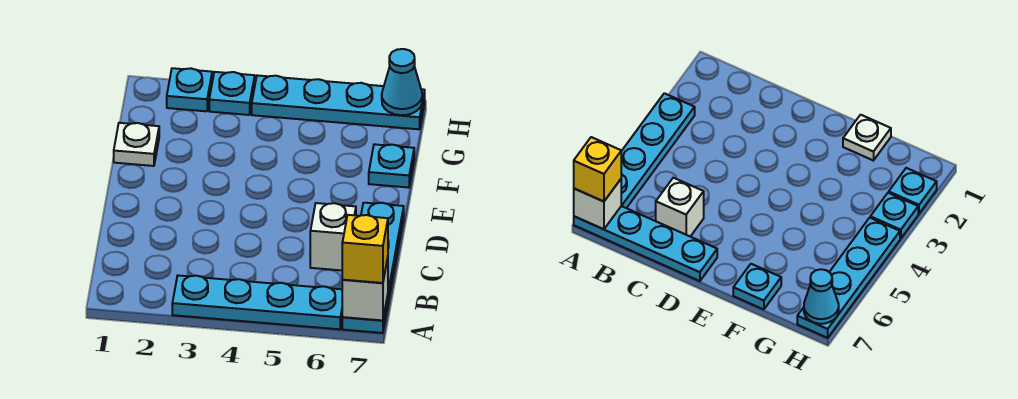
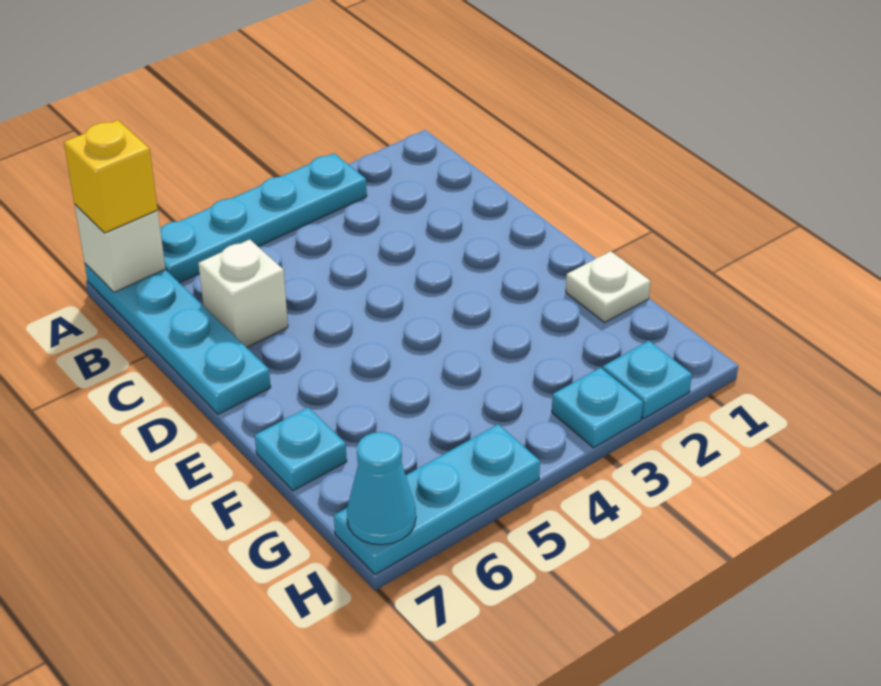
cyan plate H4:H7 level 1 -> cyan plate H5:H7 level 1

